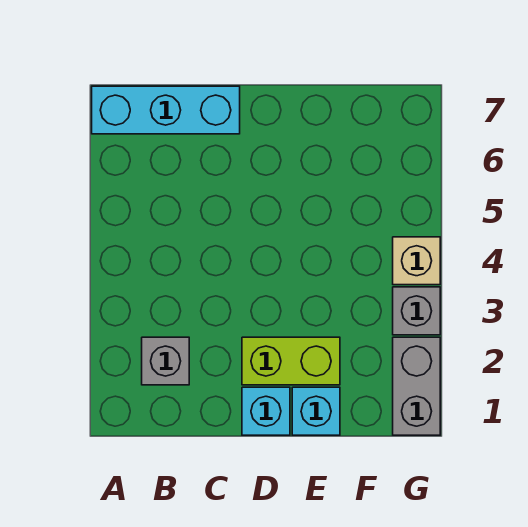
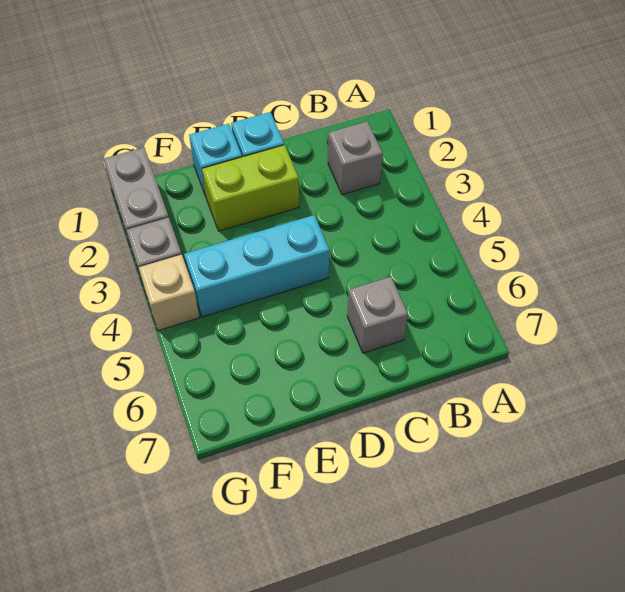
cyan brick A7:C7 level 1 -> cyan brick D4:F4 level 1
none -> grey brick C6 level 1

